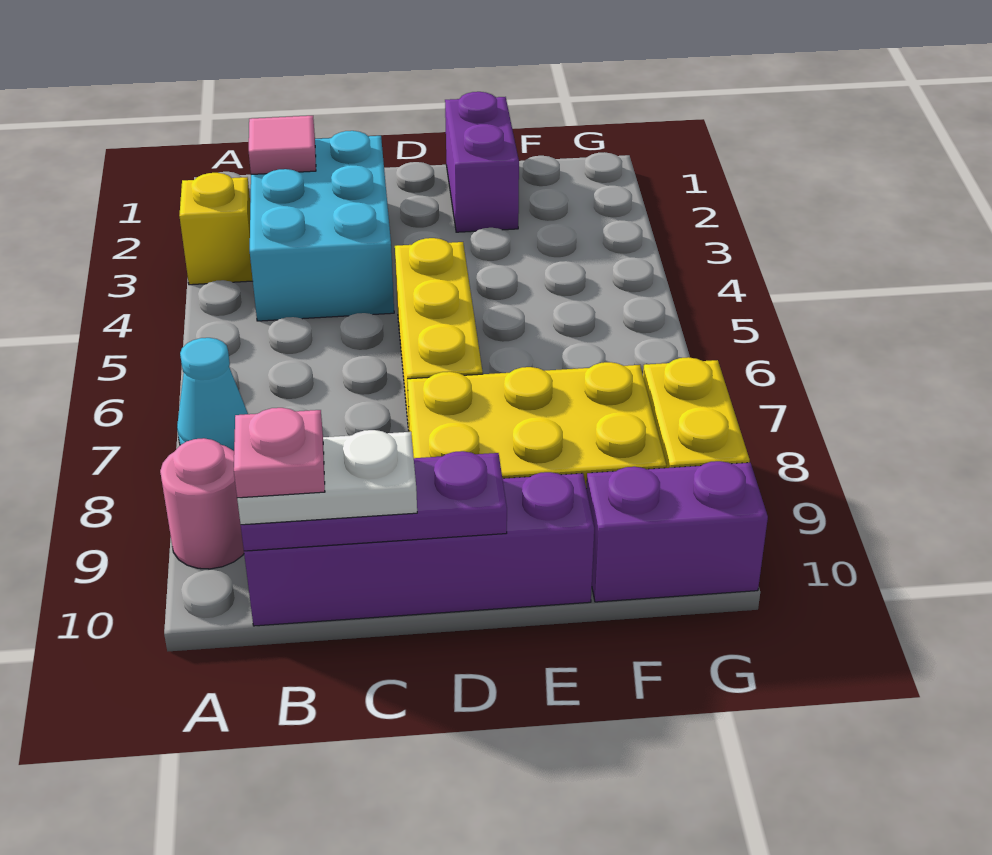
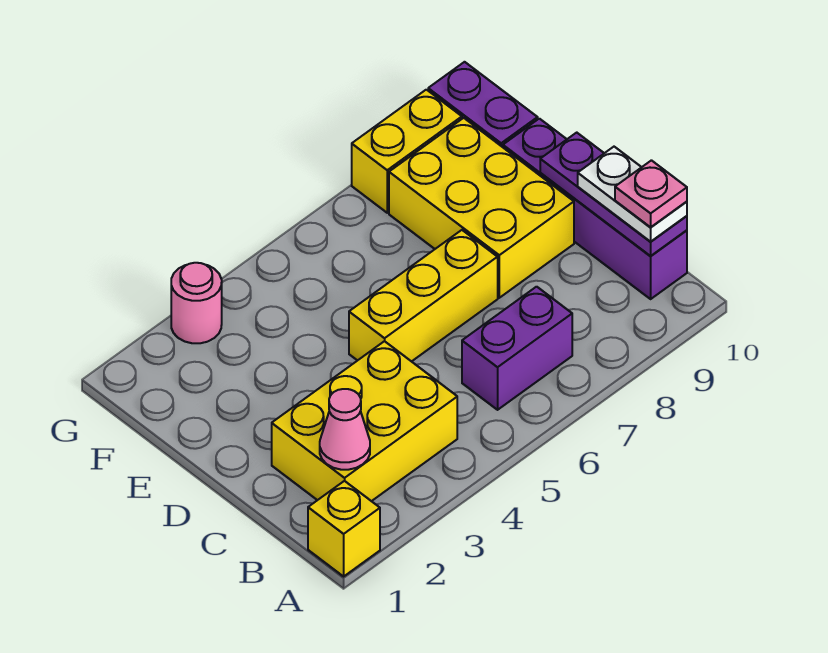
yellow brick A3 level 1 -> yellow brick A1 level 1
cyan cone A7 level 1 -> none
pink round brick A9 level 1 -> pink round brick G3 level 1
cyan brick B2:C4 level 1 -> yellow brick B2:C4 level 1
pink tile B2 level 2 -> pink cone B2 level 2
purple brick E1:E2 level 1 -> purple brick B6:B7 level 1

